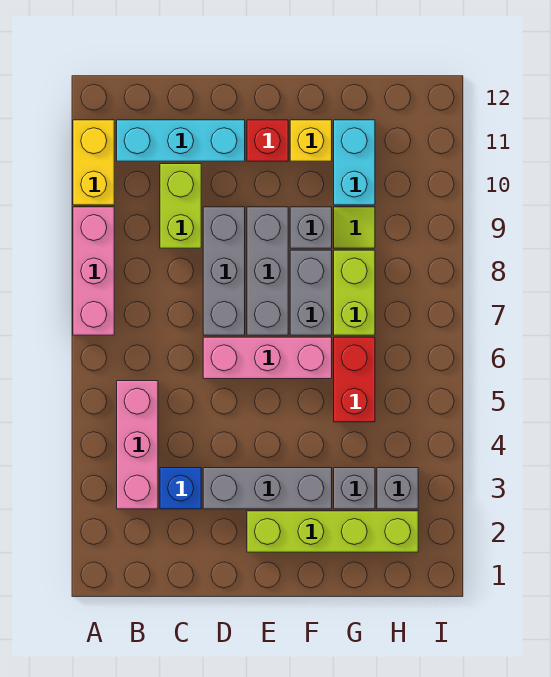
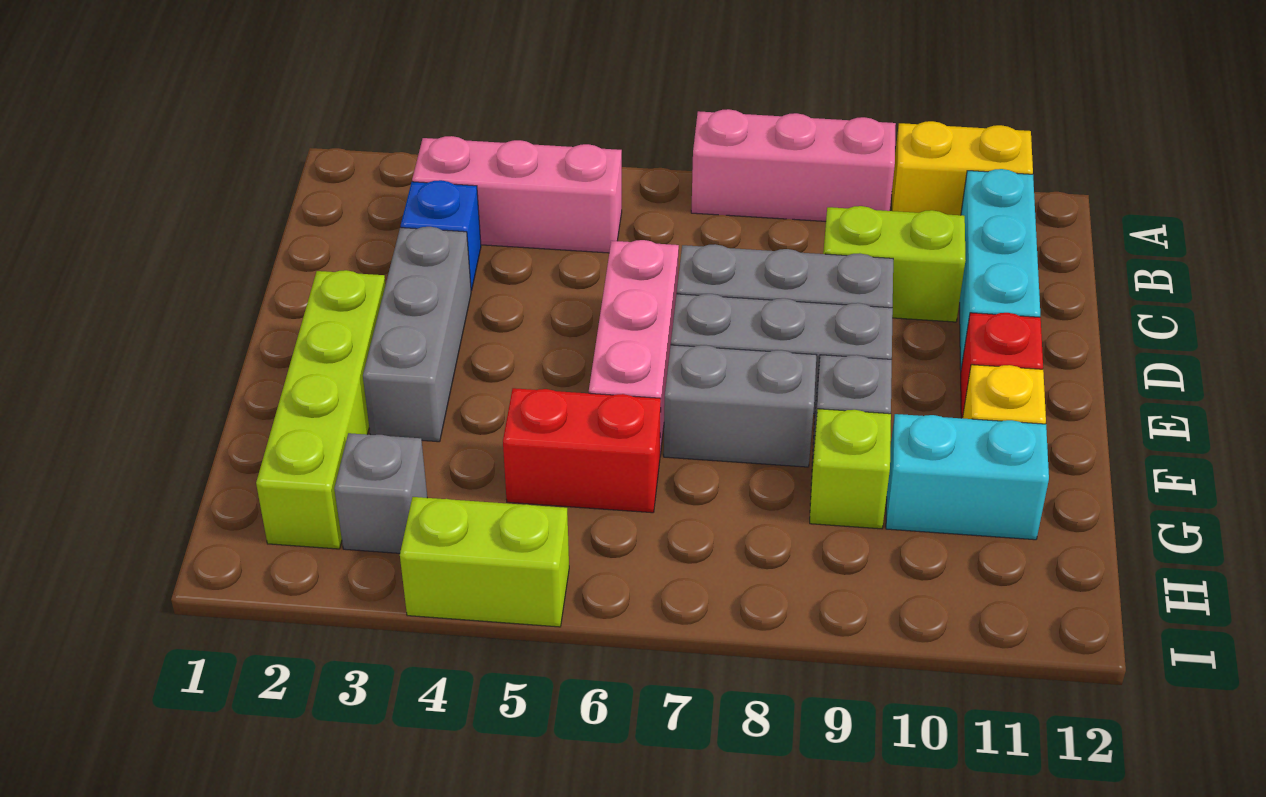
grey brick G3 level 1 -> none
lime brick G7:G8 level 1 -> lime brick I4:I5 level 1
lime tile G9 level 1 -> lime brick G9 level 1

